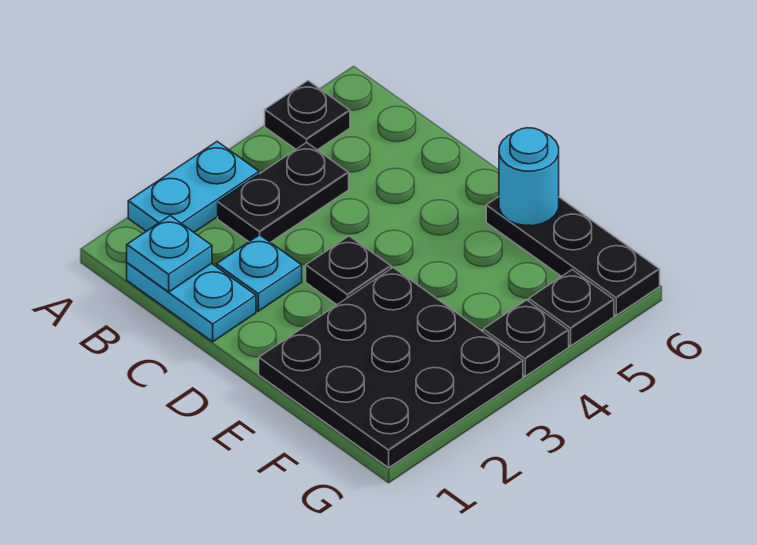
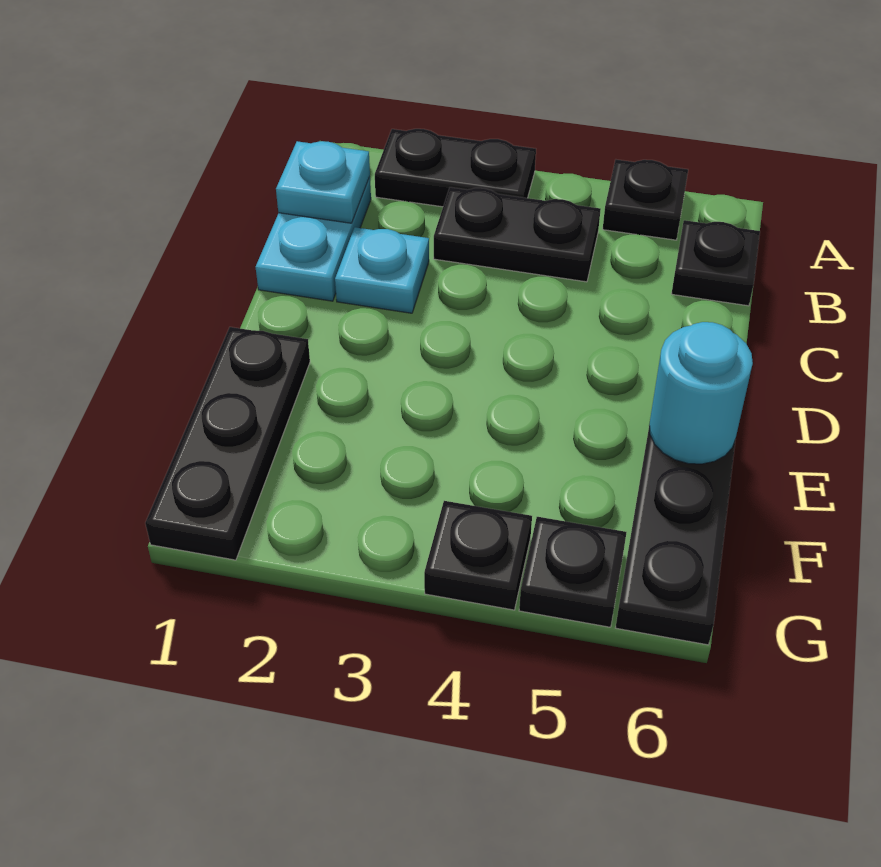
cyan plate A2:A3 level 1 -> black plate A2:A3 level 1
black plate D3 level 1 -> black plate B6 level 1
black plate E1:G3 level 1 -> black plate E1:G1 level 1

